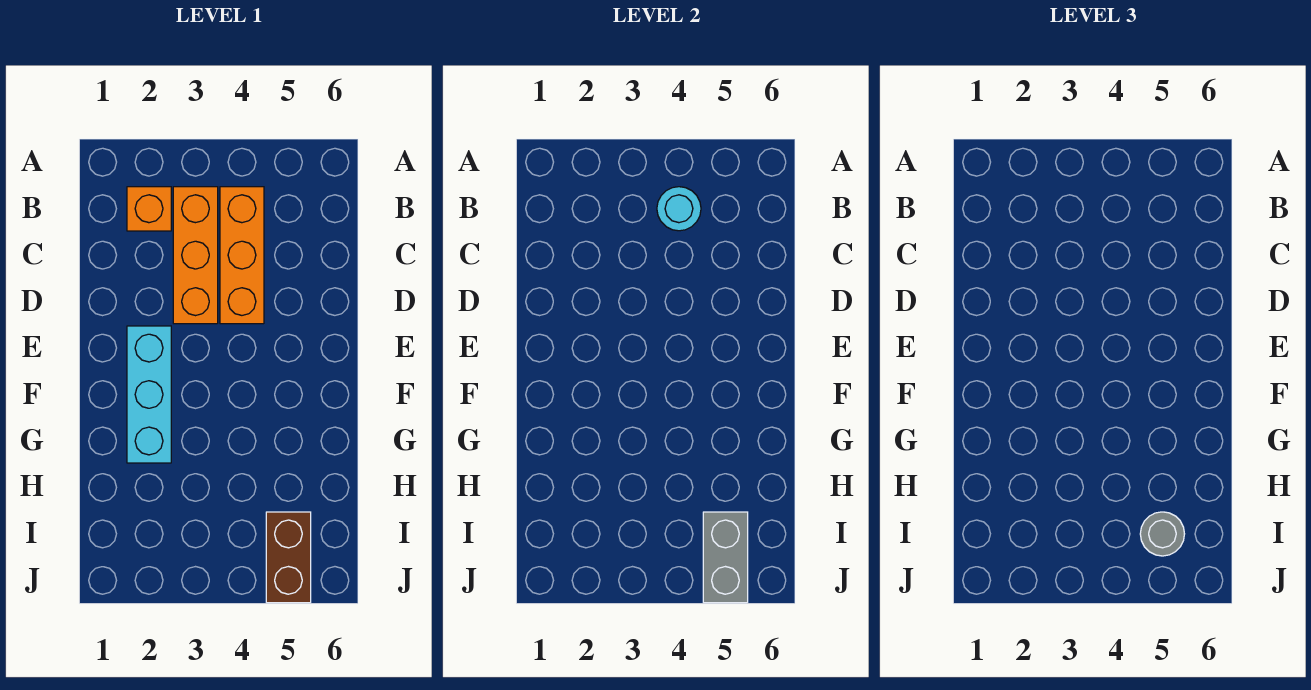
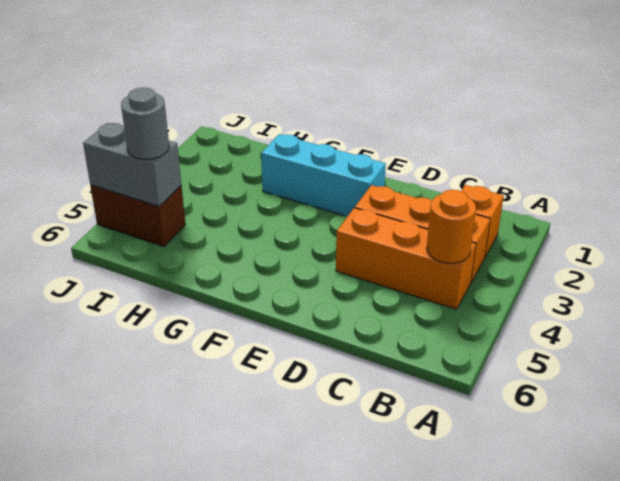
cyan round brick B4 level 2 -> orange round brick B4 level 2

